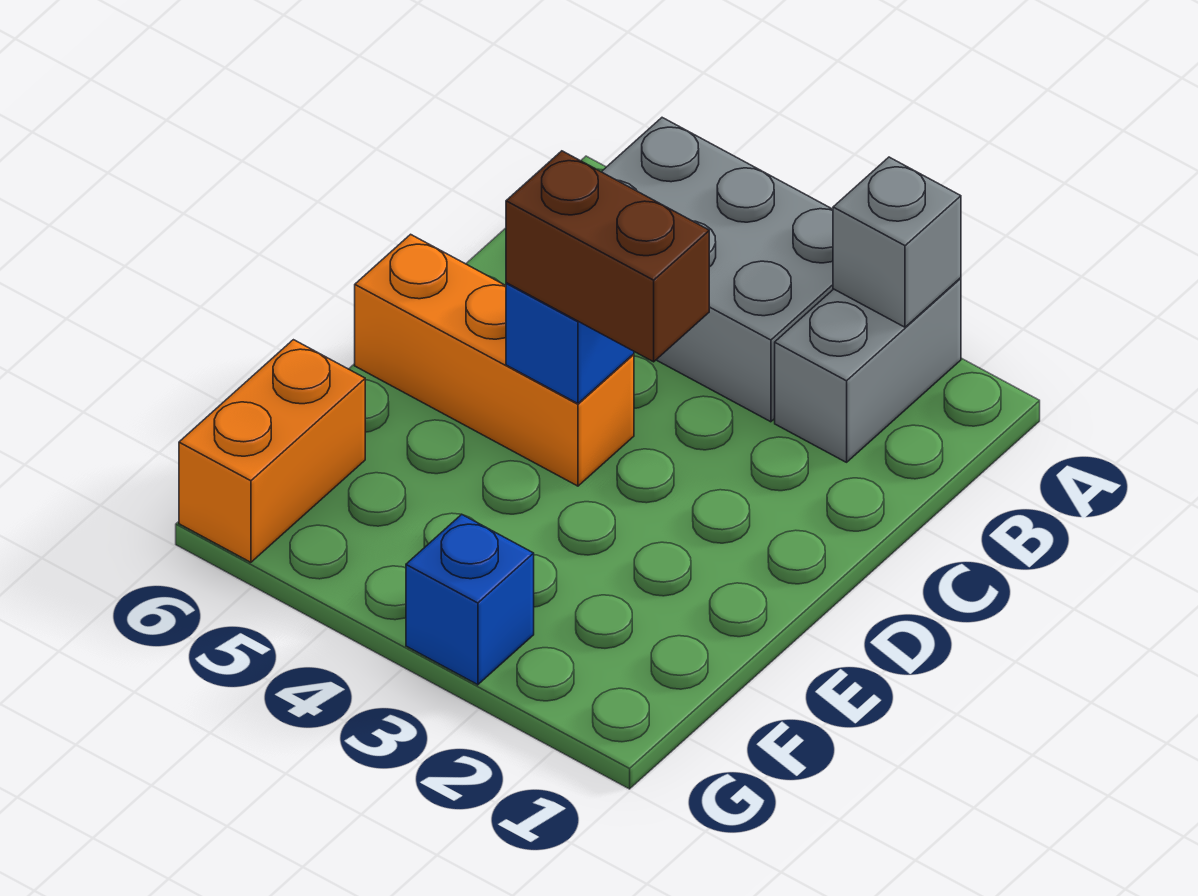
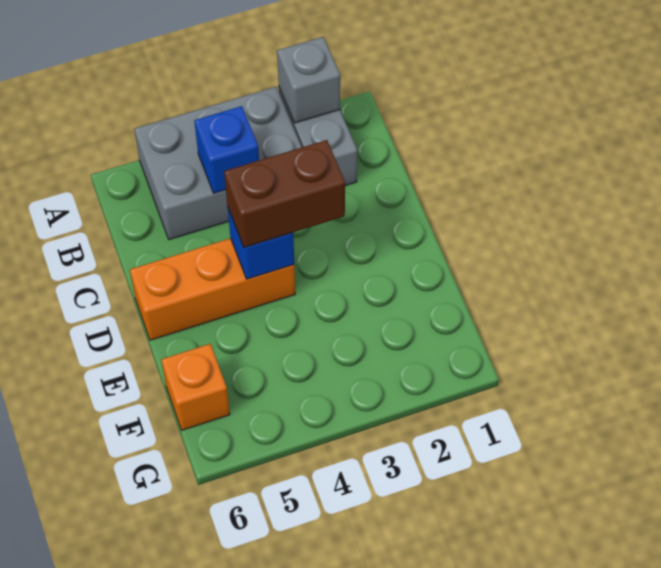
orange brick F6:G6 level 1 -> orange brick F6 level 1
blue brick G3 level 1 -> blue brick B4 level 2

